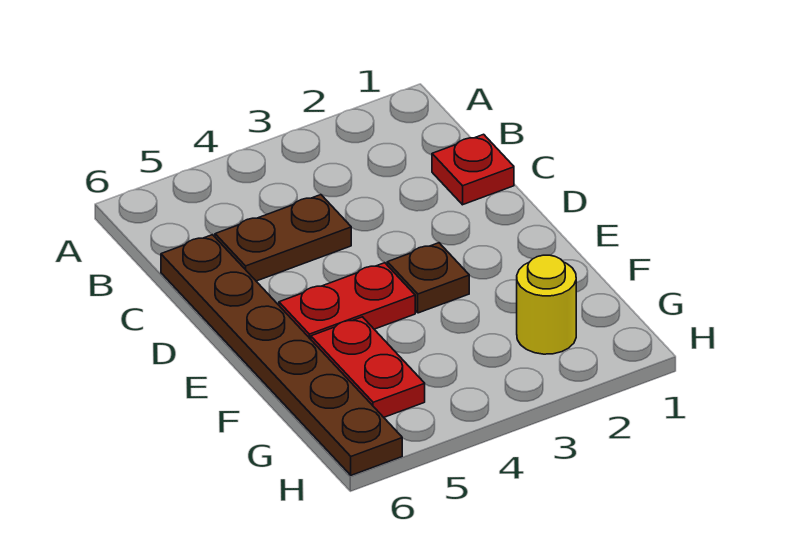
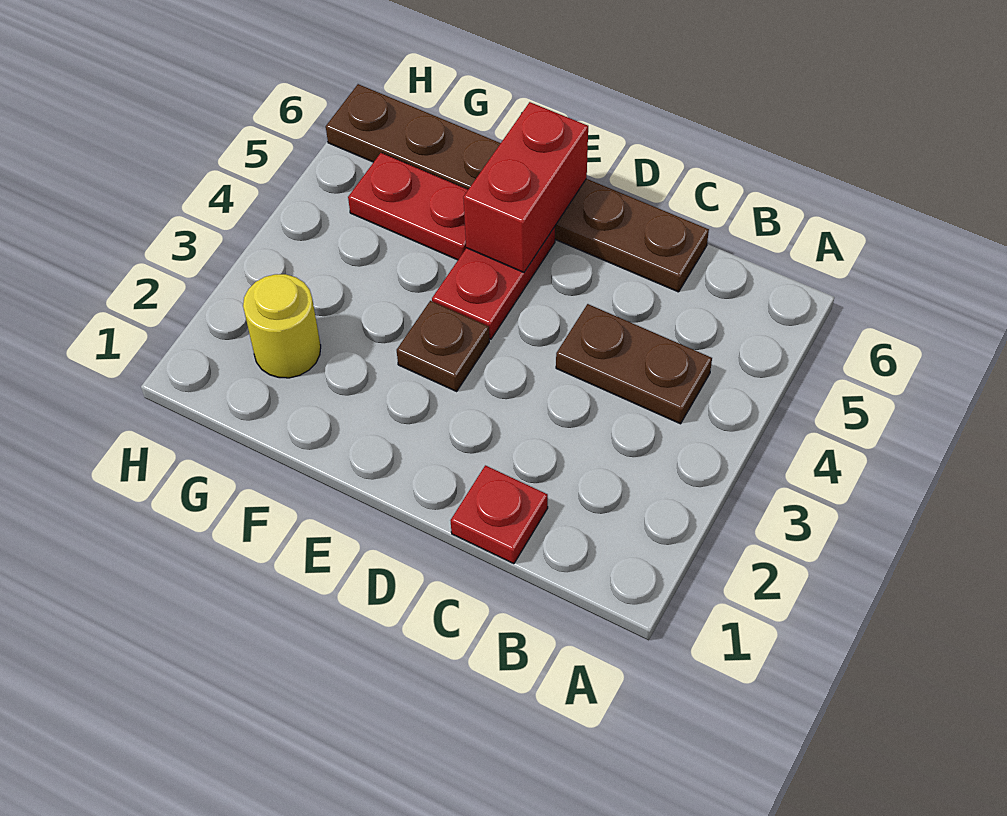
brown plate C4:C5 level 1 -> brown plate B4:C4 level 1
none -> red brick E5:E6 level 2

